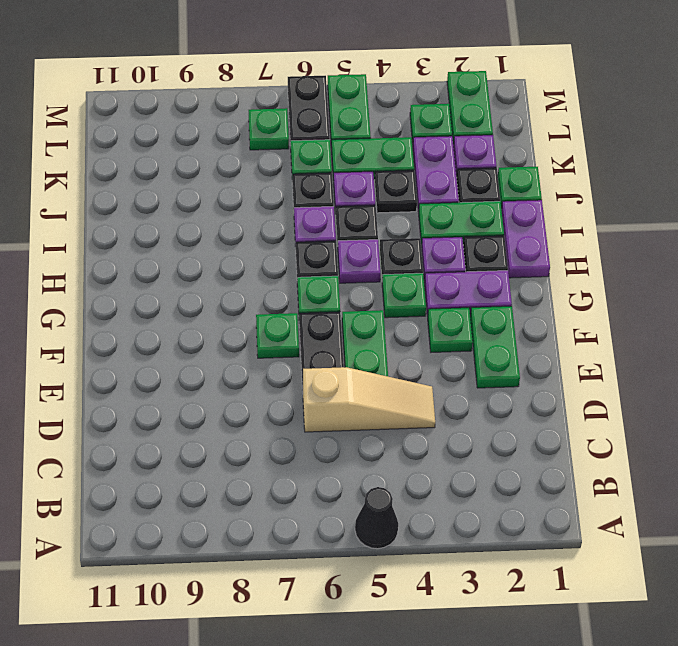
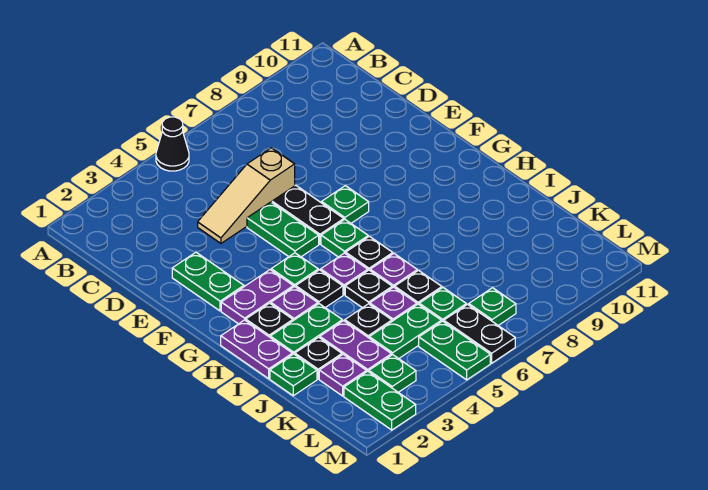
green plate F3 level 1 -> none

